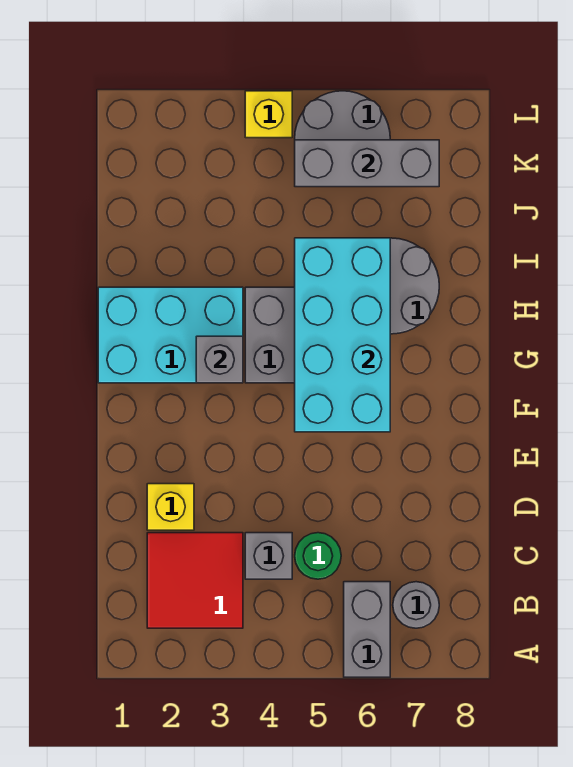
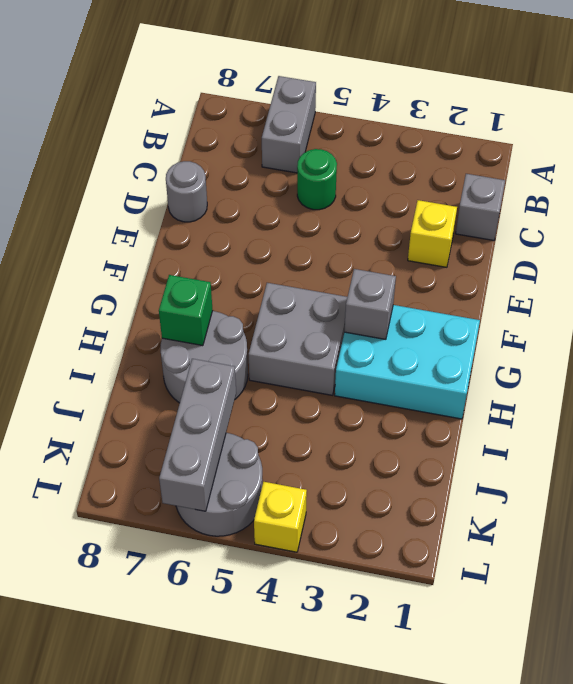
red tile B2:C3 level 1 -> none
grey round brick B7 level 1 -> grey round brick D8 level 1
grey brick C4 level 1 -> grey brick C1 level 1
cyan brick F5:I6 level 2 -> none
none -> green brick H7 level 2
grey brick K5:K7 level 2 -> grey brick J6:L6 level 2

